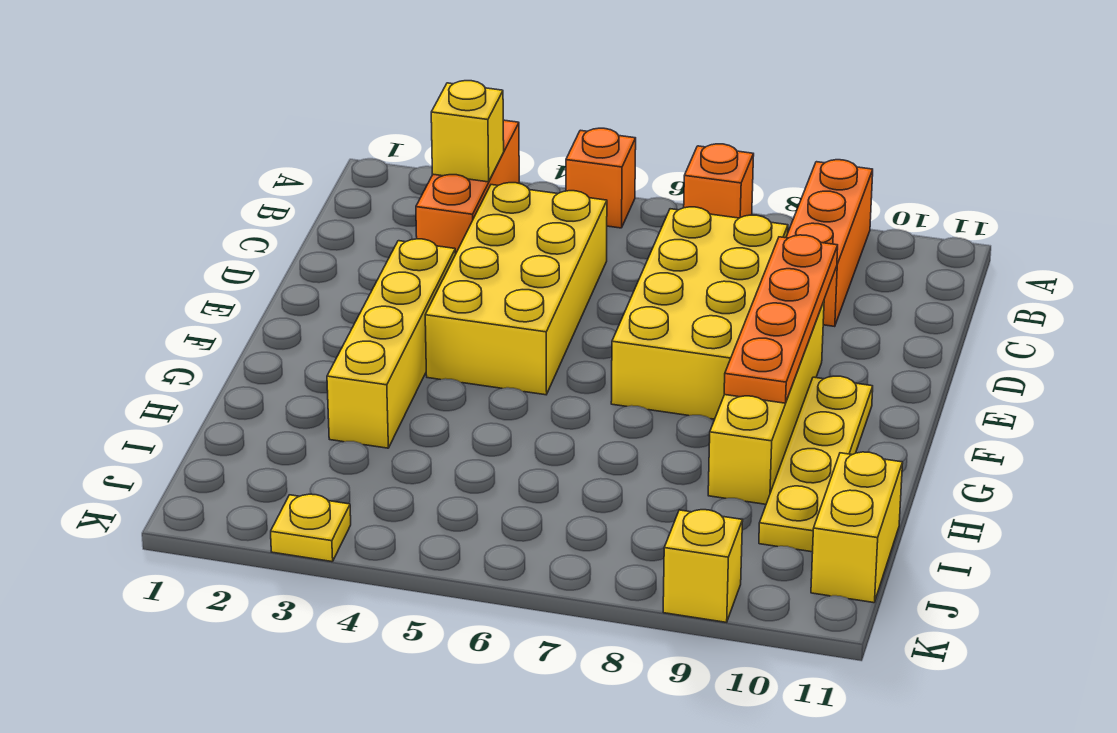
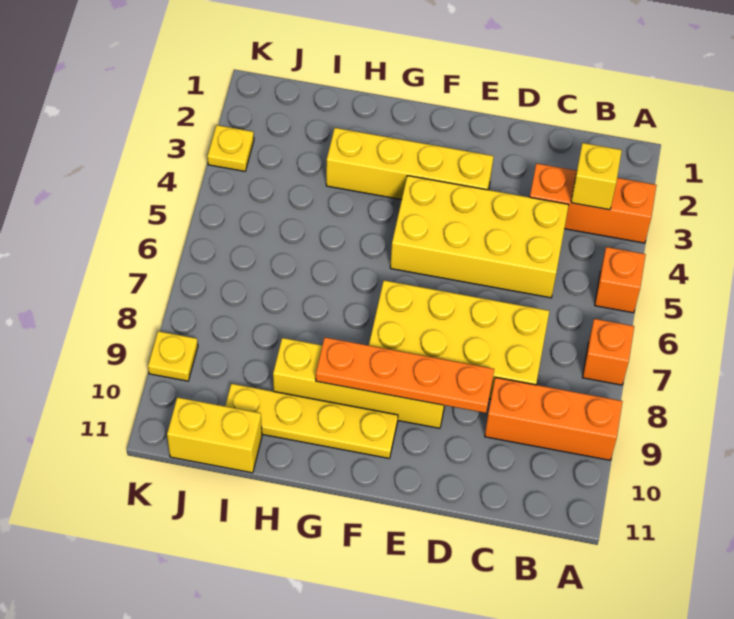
yellow brick K9 level 1 -> yellow plate K9 level 1

